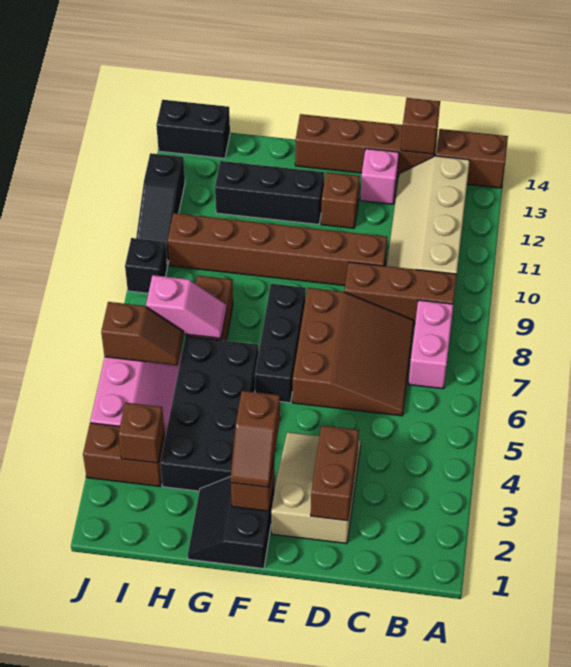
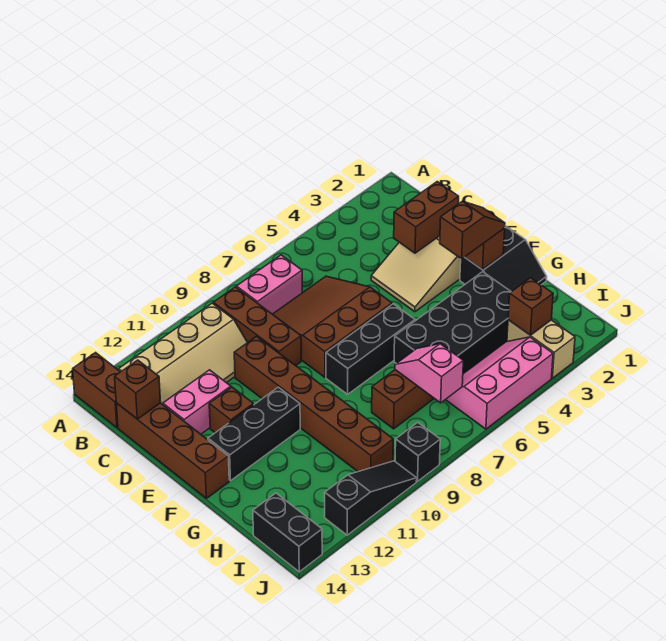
pink brick D13 level 1 -> pink brick D12:D13 level 1
black brick F12:H12 level 1 -> black brick F11:F13 level 1
brown brick I3:J3 level 1 -> tan brick I3:J3 level 1
brown slope I6:J6 level 2 top J -> none

